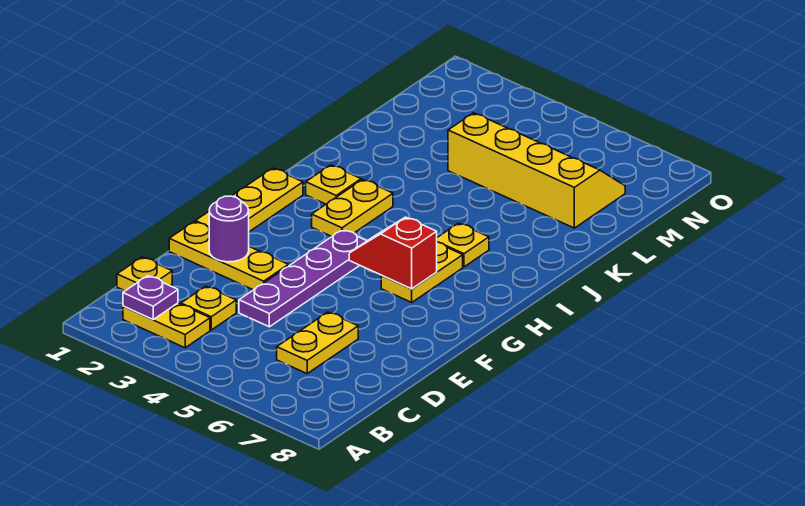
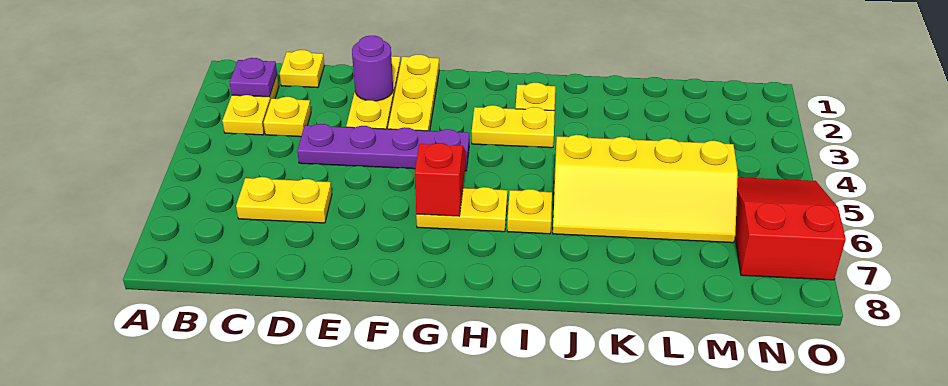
yellow plate F1:H1 level 1 -> yellow plate F1:F3 level 1
yellow slope L4:M7 level 1 top L -> yellow slope J5:M6 level 1 top 5
none -> red slope N5:O7 level 1 top 7

